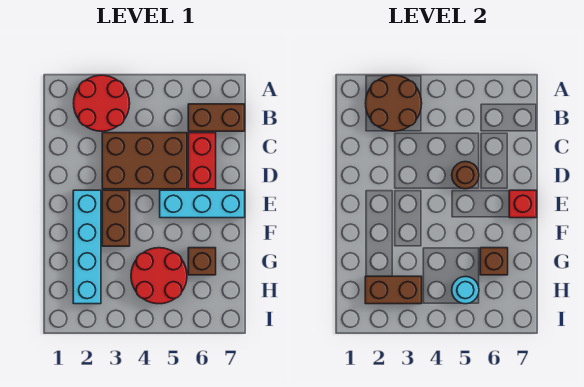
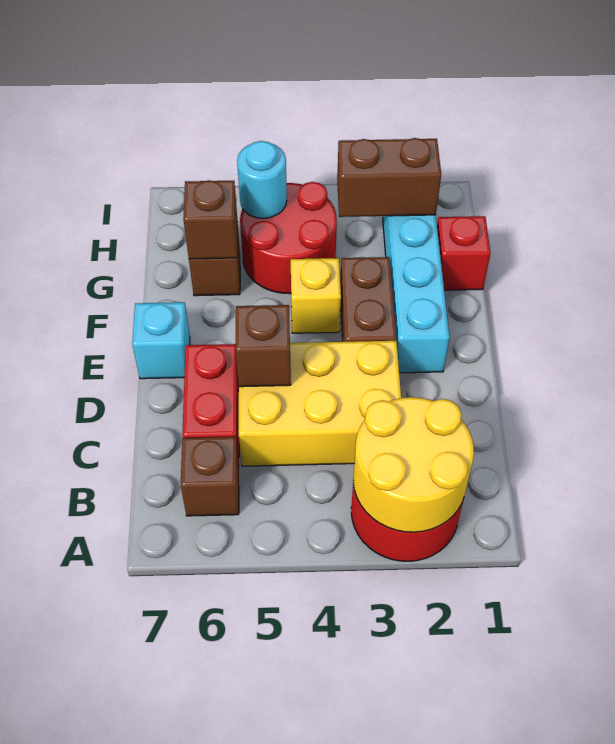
brown round brick A2:B3 level 2 -> yellow round brick A2:B3 level 2
brown brick B6:B7 level 1 -> brown brick B6 level 1
brown brick C3:D5 level 1 -> yellow brick C3:D5 level 1
brown round brick D5 level 2 -> brown brick D5 level 2
cyan brick E5:E7 level 1 -> cyan brick E7 level 1
red brick E7 level 2 -> red brick G1 level 1
none -> yellow brick F4 level 1

